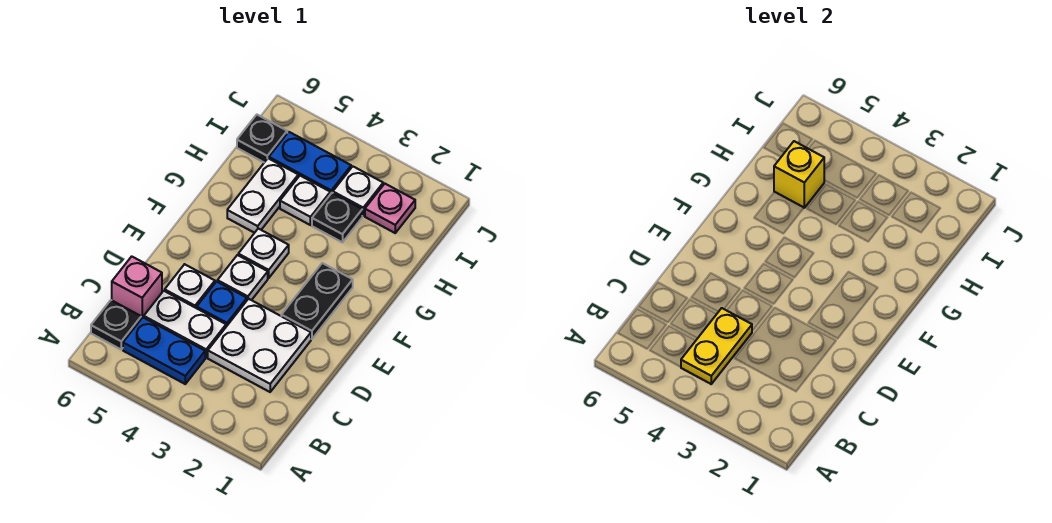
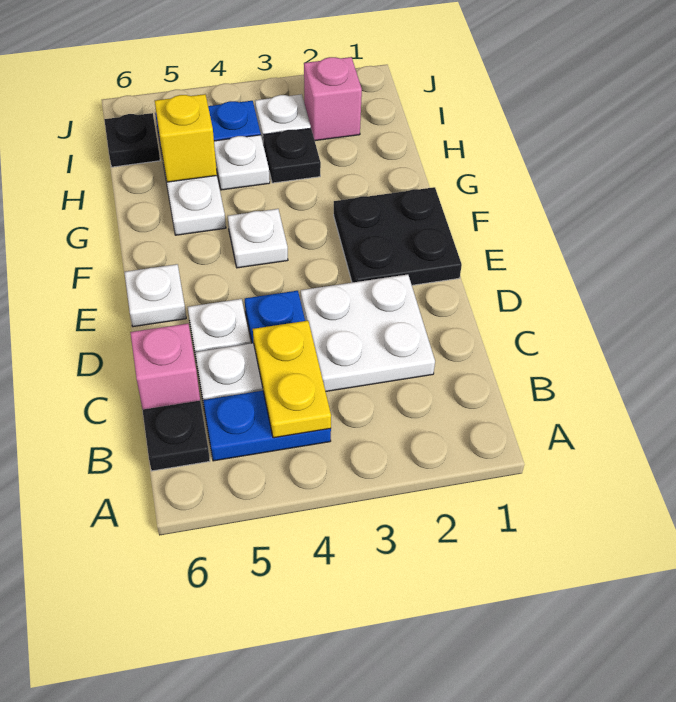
black plate E2:F2 level 1 -> black plate E1:F2 level 1
white plate E4 level 1 -> white plate E6 level 1
pink plate I2 level 1 -> pink brick I2 level 1

